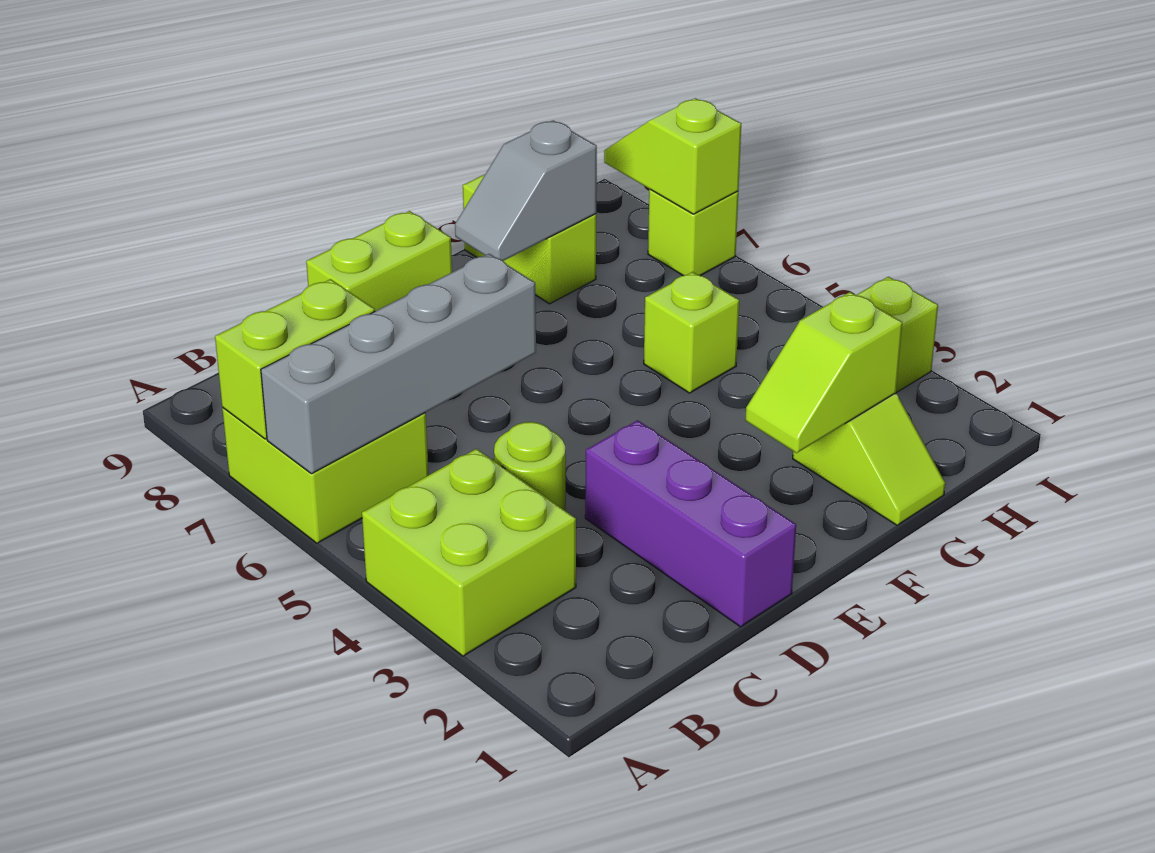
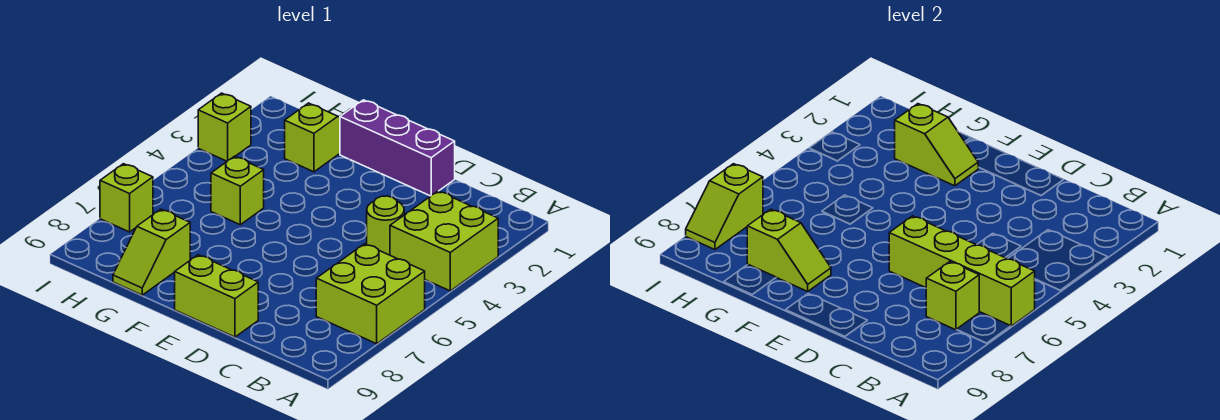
grey brick A6:D6 level 2 -> lime brick A6:D6 level 2
lime brick A7:B7 level 2 -> lime brick B7 level 2
purple brick D1:D3 level 1 -> purple brick D1:F1 level 1
grey slope F8:G8 level 2 top G -> lime slope F8:G8 level 2 top G
lime brick G8:G9 level 1 -> lime slope G8:G9 level 1 top 8

